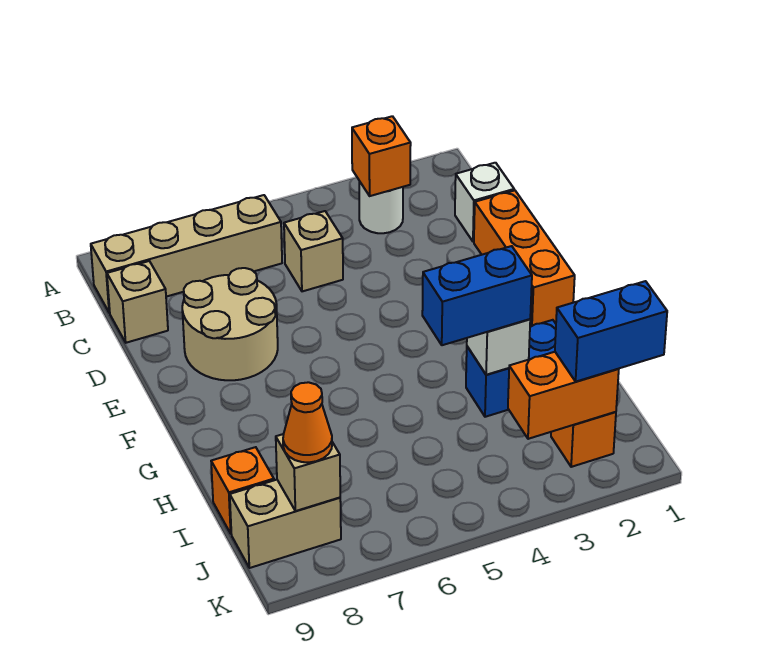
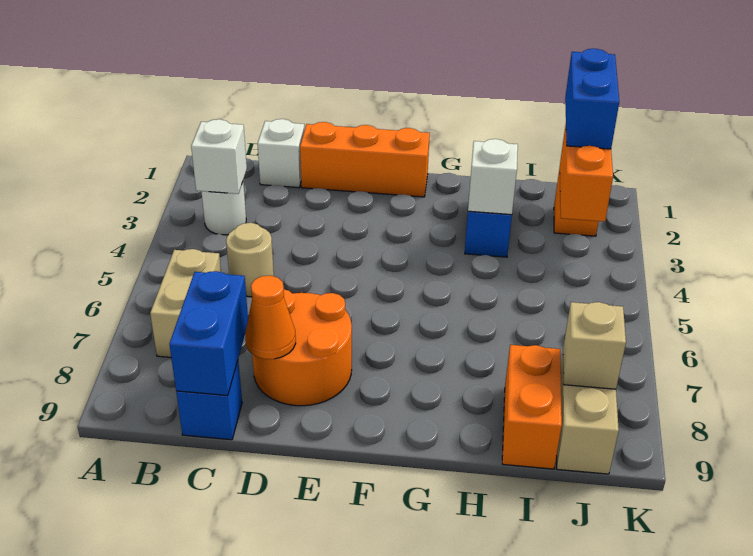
orange brick B3 level 2 -> white brick B3 level 2
tan brick B6:B9 level 1 -> tan brick B6:B7 level 1
tan brick C5 level 1 -> tan round brick C5 level 1
tan brick C9 level 1 -> blue brick C9 level 1
tan round brick D7:E8 level 1 -> orange round brick D7:E8 level 1
blue brick H3:H4 level 3 -> blue brick C8:C9 level 2
orange brick I9 level 1 -> orange brick I8:I9 level 1
orange cone J8 level 3 -> orange cone D8 level 2

